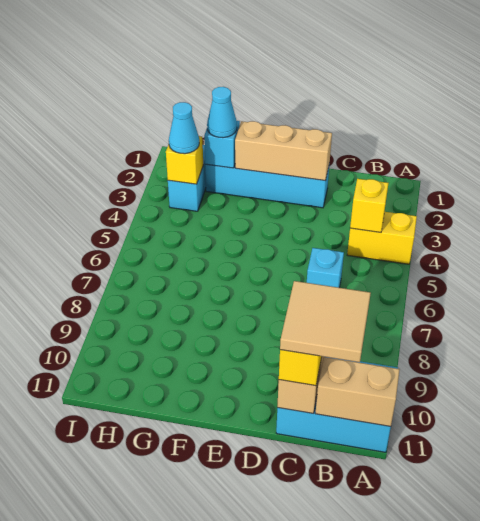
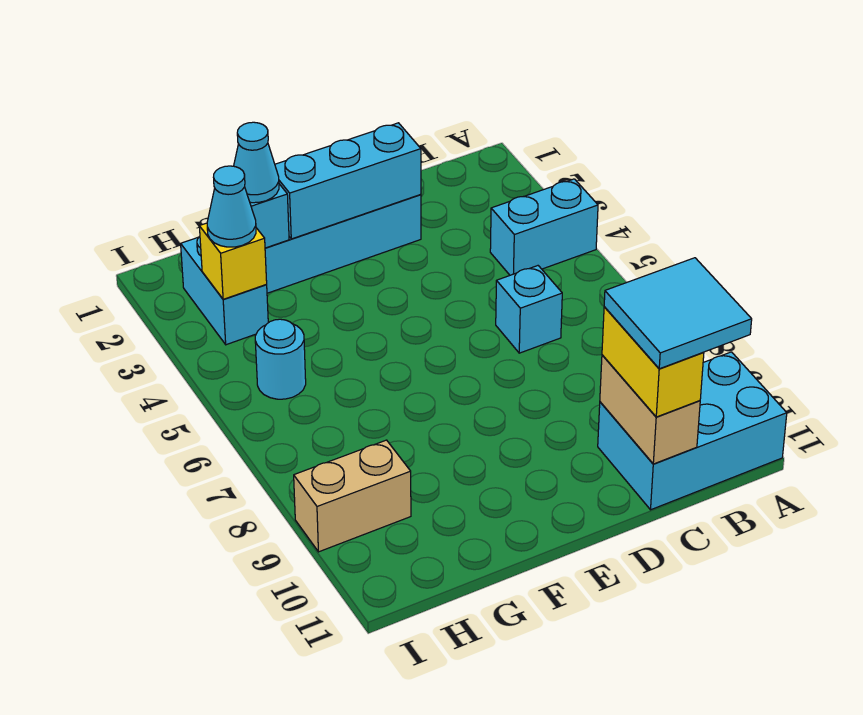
yellow brick A4:B4 level 1 -> cyan brick A4:B4 level 1
tan brick A11:B11 level 2 -> tan brick H9:I9 level 1
yellow brick B4 level 2 -> none
tan tile B10:C11 level 4 -> cyan tile B10:C11 level 4
tan brick D2:F2 level 2 -> cyan brick D2:F2 level 2
none -> cyan round brick H5 level 1

